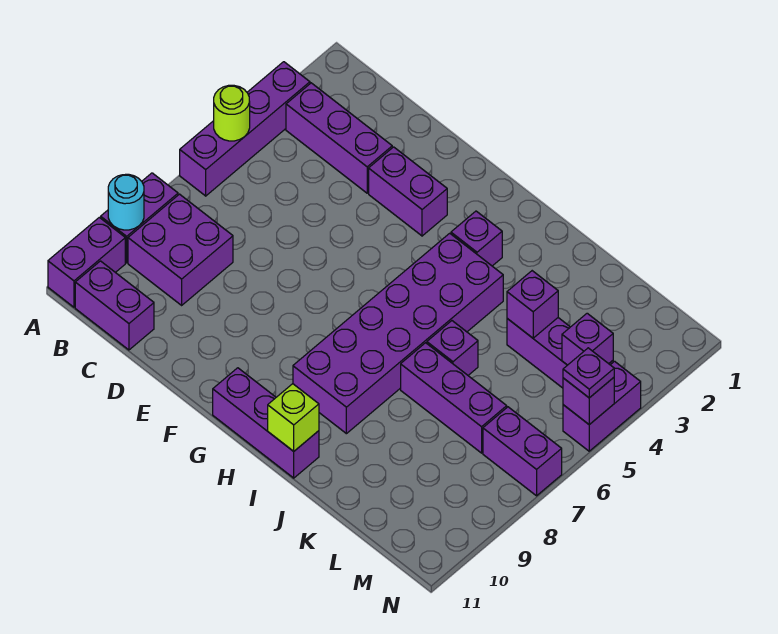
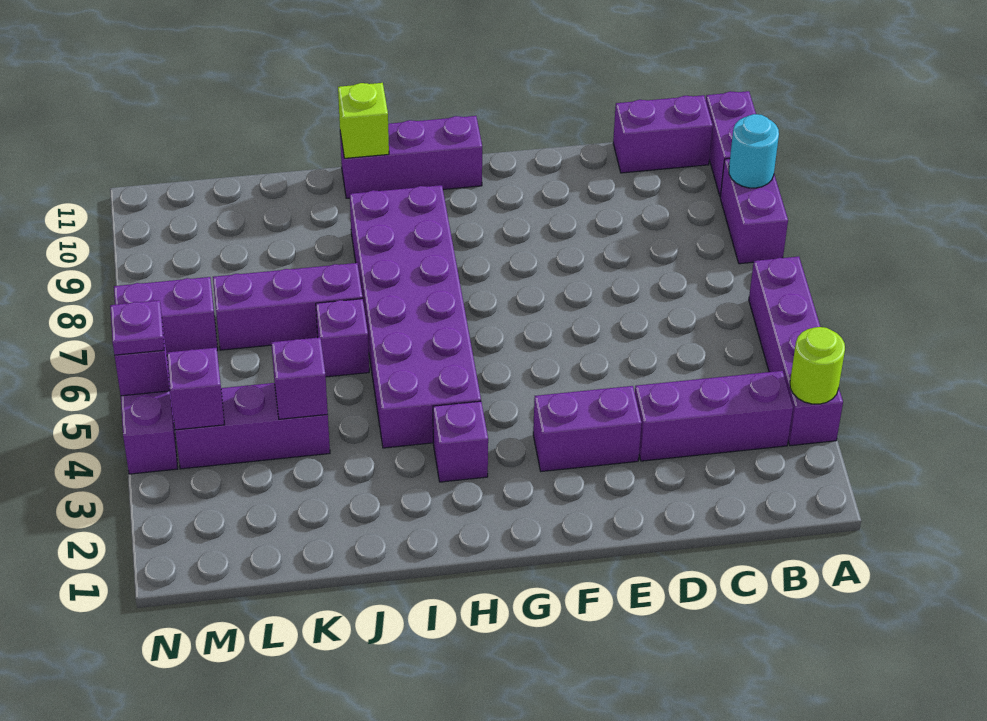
lime round brick A5 level 2 -> lime round brick A3 level 2
purple brick B8:C9 level 1 -> none

